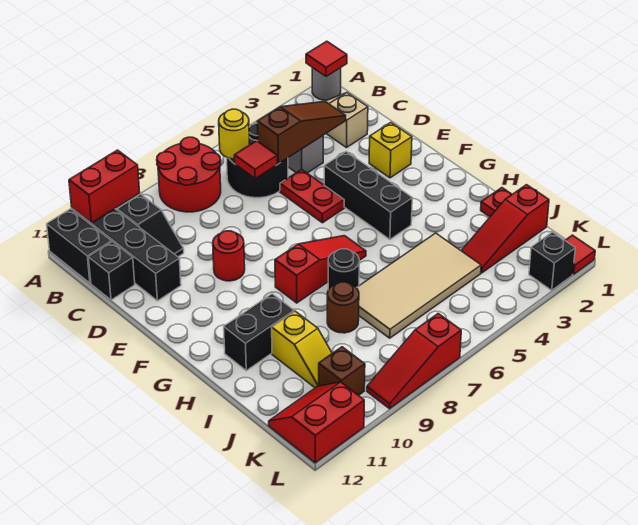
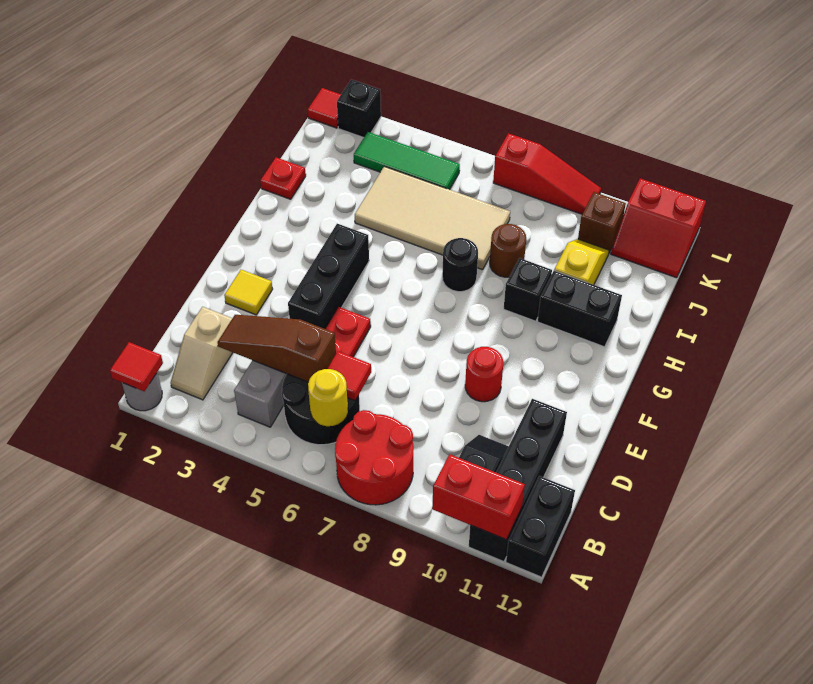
black brick C12 level 1 -> black brick H9 level 1
yellow brick E2 level 1 -> yellow tile E2 level 1
red slope G6:G8 level 1 top 8 -> none
red slope J1:J3 level 1 top 1 -> none
none -> green tile K3:K5 level 1

